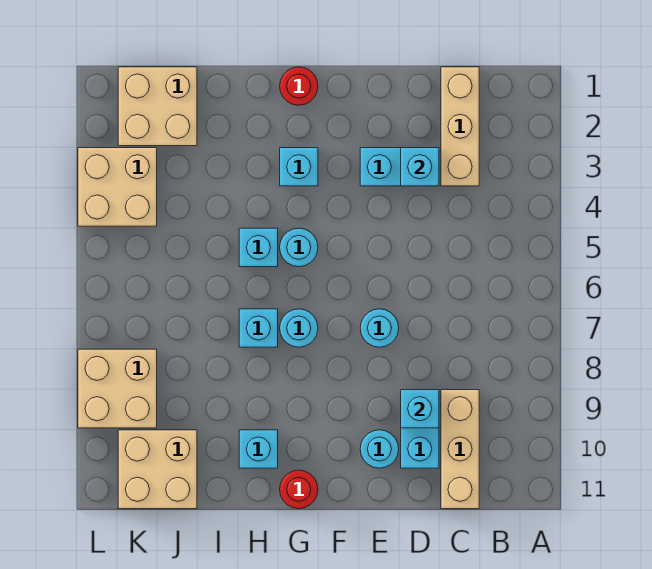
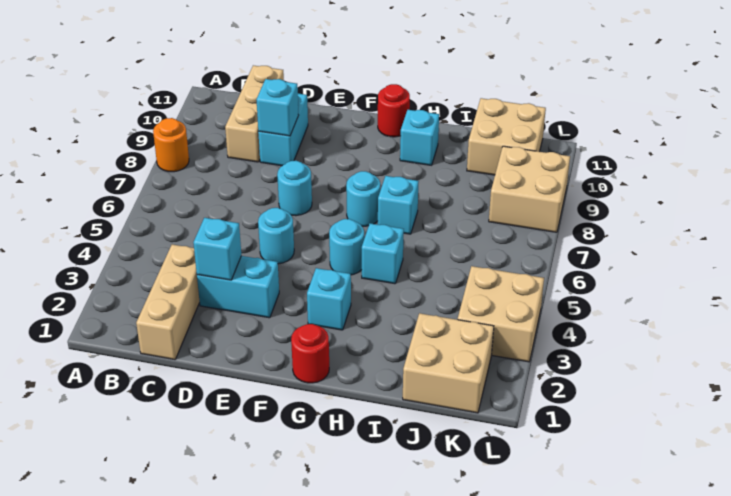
none -> orange round brick A8 level 1
cyan round brick E10 level 1 -> cyan round brick E5 level 1

